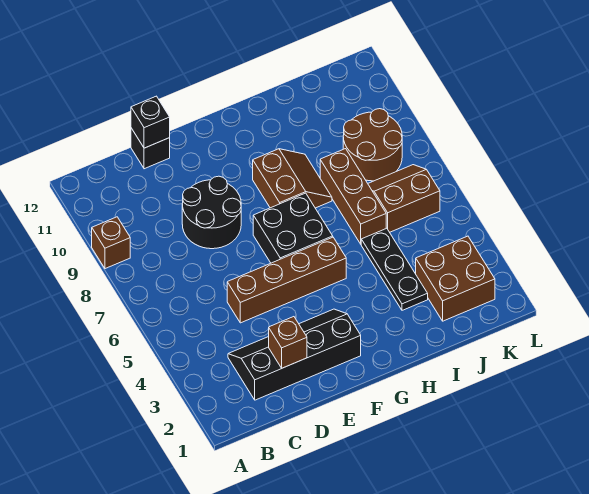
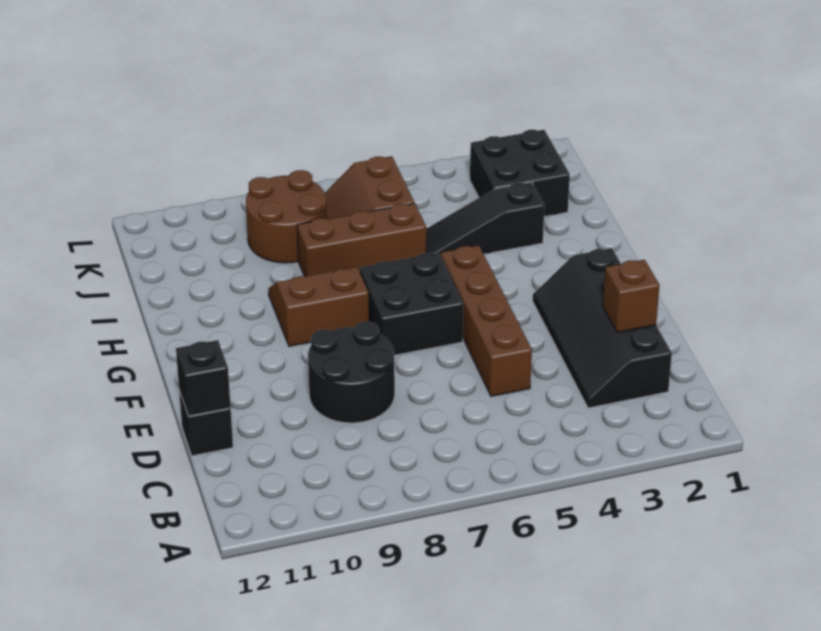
brown brick A9 level 1 -> none
black plate I3:I5 level 1 -> black slope I3:I5 level 1 top 3
brown brick J2:K3 level 1 -> black brick J2:K3 level 1

